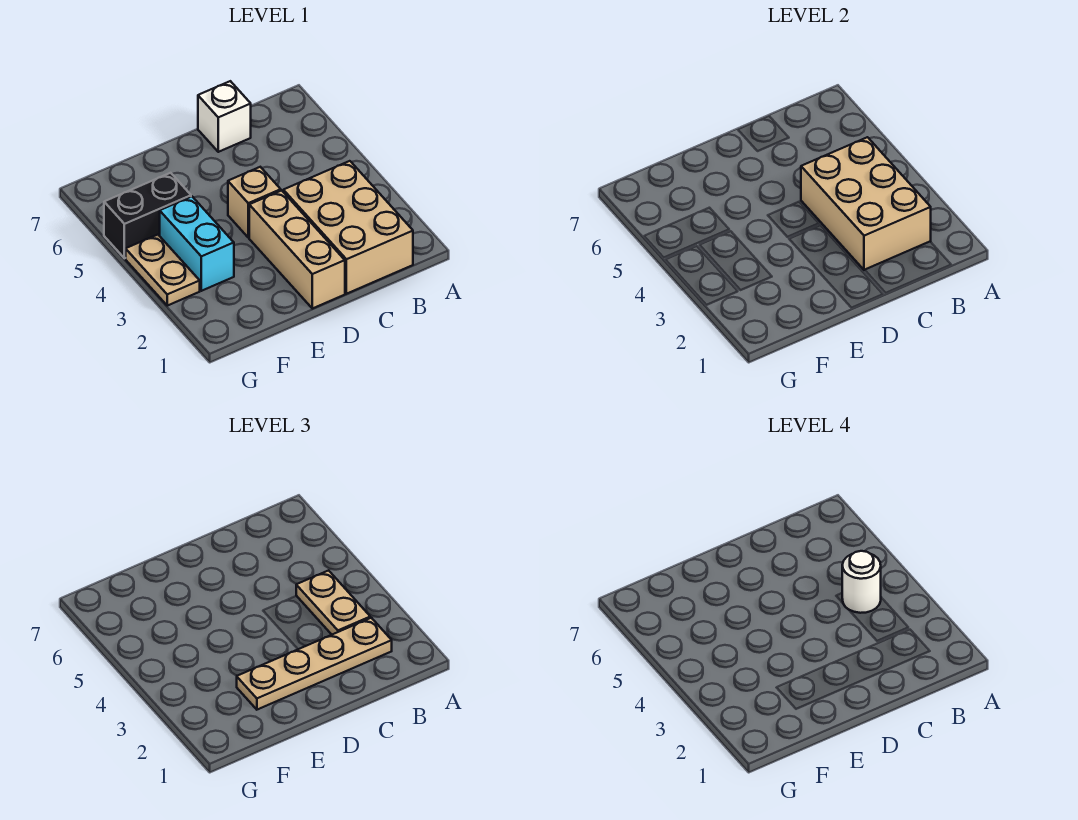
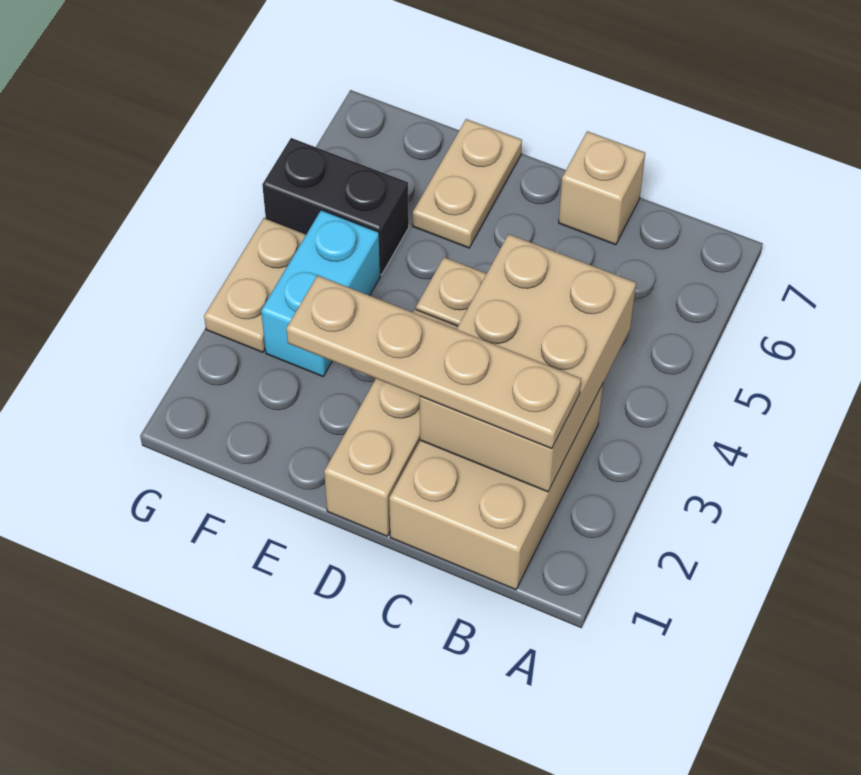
tan plate B3:B4 level 3 -> tan plate E6:E7 level 1
white round brick B4 level 4 -> none
white brick C7 level 1 -> tan brick C7 level 1

